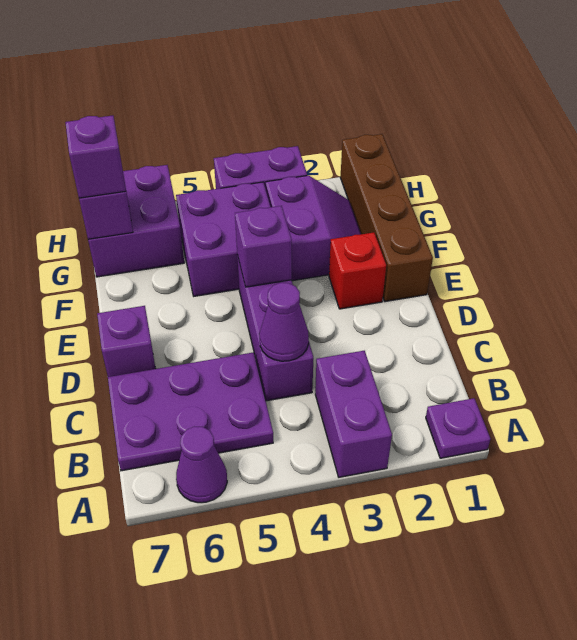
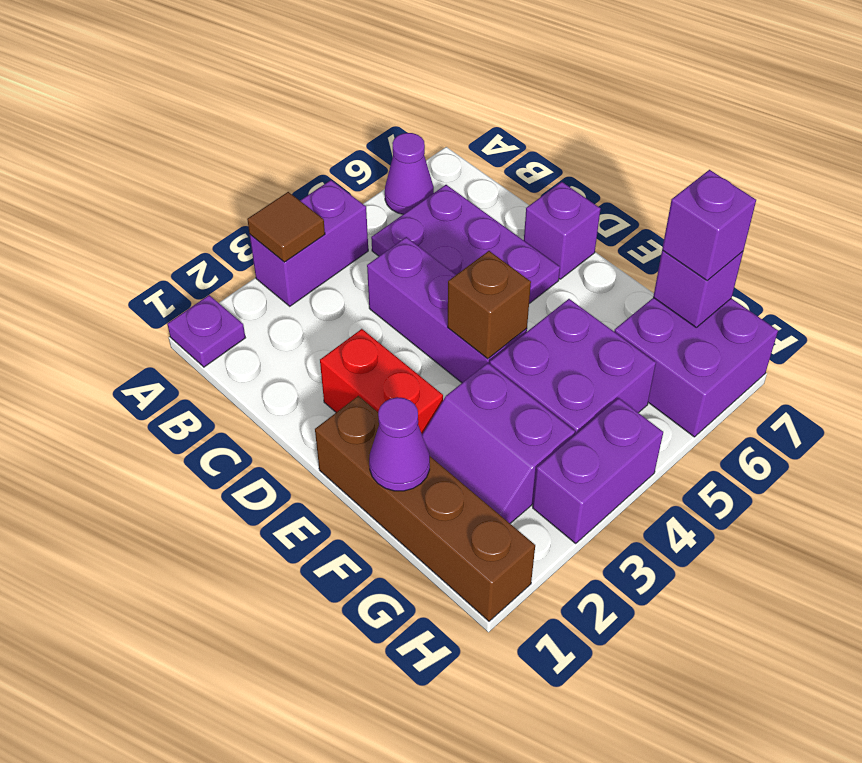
purple brick A3:B3 level 1 -> purple brick A3:A4 level 1
none -> brown tile A3 level 2
purple plate B5:C7 level 1 -> purple plate B5:D6 level 1
purple cone C4 level 2 -> purple cone F1 level 2
red brick E2 level 1 -> red brick D2:E2 level 1
purple brick E4 level 2 -> brown brick E4 level 2

